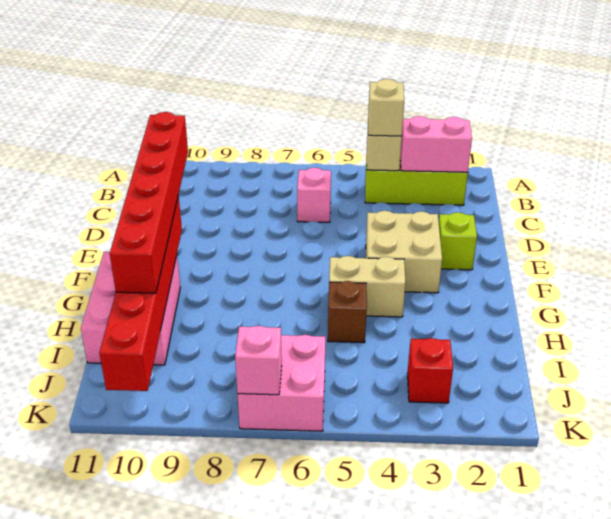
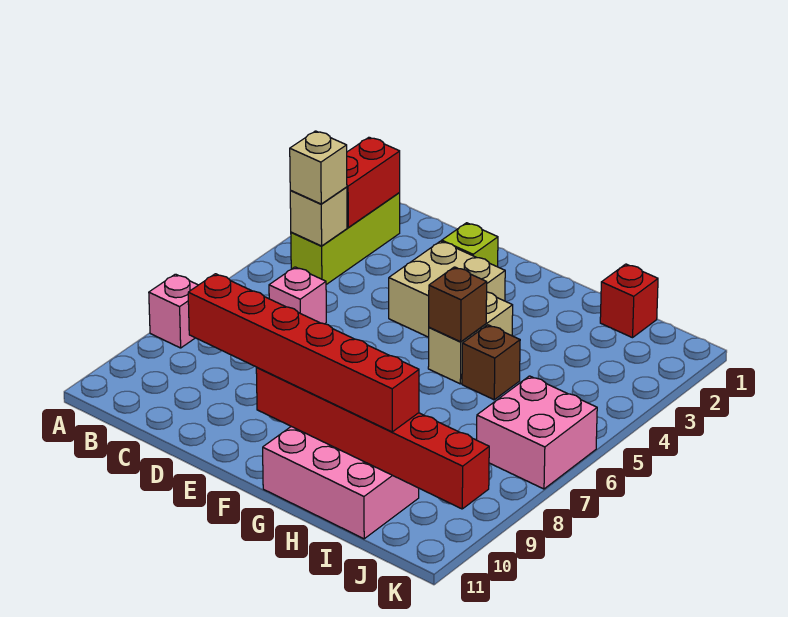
pink brick B2:B3 level 2 -> red brick B2:B3 level 2
none -> brown brick G5 level 2
red brick J3 level 1 -> red brick I1 level 1
pink brick K7 level 2 -> pink brick A8 level 1

